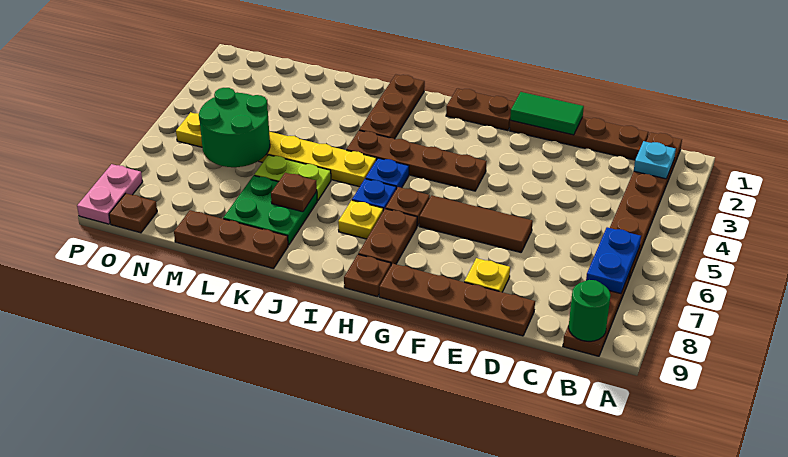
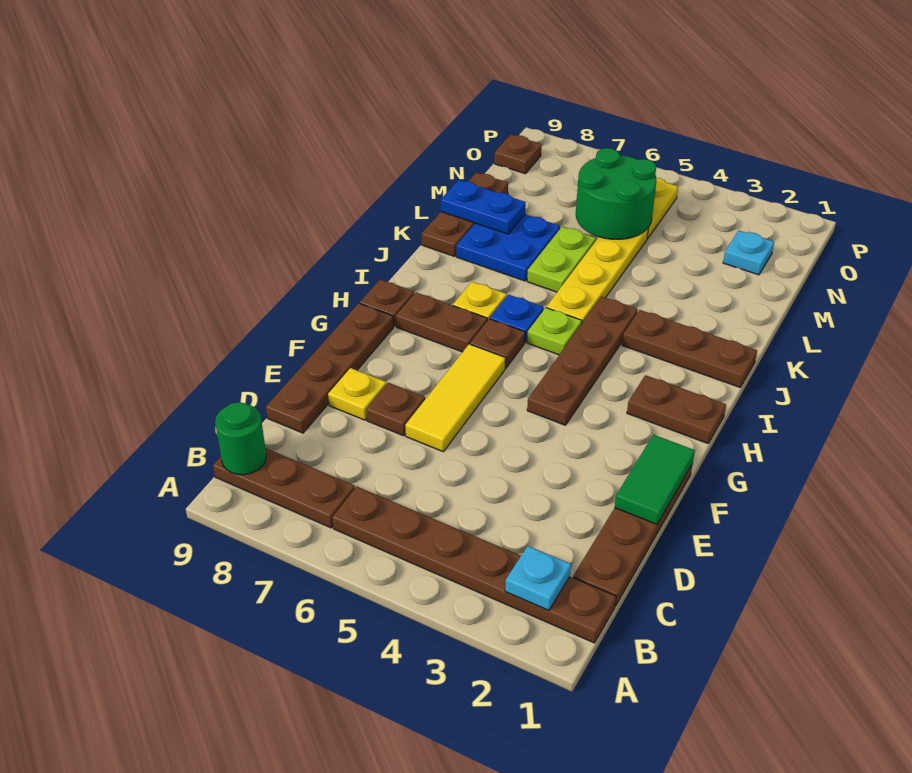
blue plate B6:B7 level 2 -> blue plate L8:L9 level 2
brown tile E6:G6 level 1 -> yellow tile E6:G6 level 1
brown plate G1:H1 level 1 -> brown plate H1:H2 level 1
blue plate I5 level 1 -> lime plate I5 level 1
green plate K7:L8 level 1 -> blue plate K7:L8 level 1
brown plate K7 level 2 -> brown plate E7 level 1
none -> cyan plate N2 level 1
pink plate P8:P9 level 1 -> none

